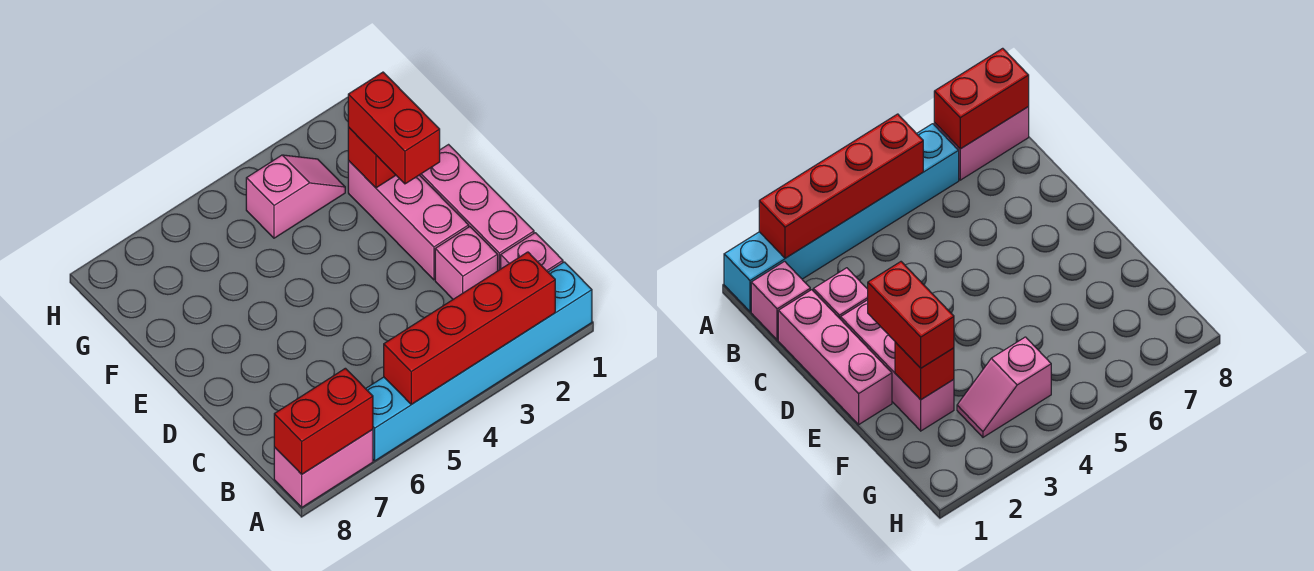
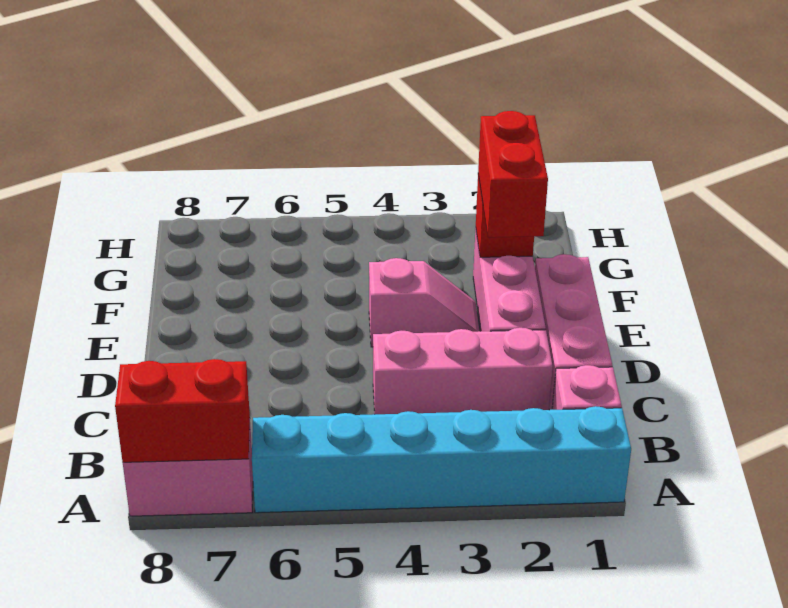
red brick A2:A5 level 2 -> none
pink brick C2 level 1 -> pink brick C2:C4 level 1
pink slope G3:G4 level 1 top 4 -> pink slope E3:E4 level 1 top 4

